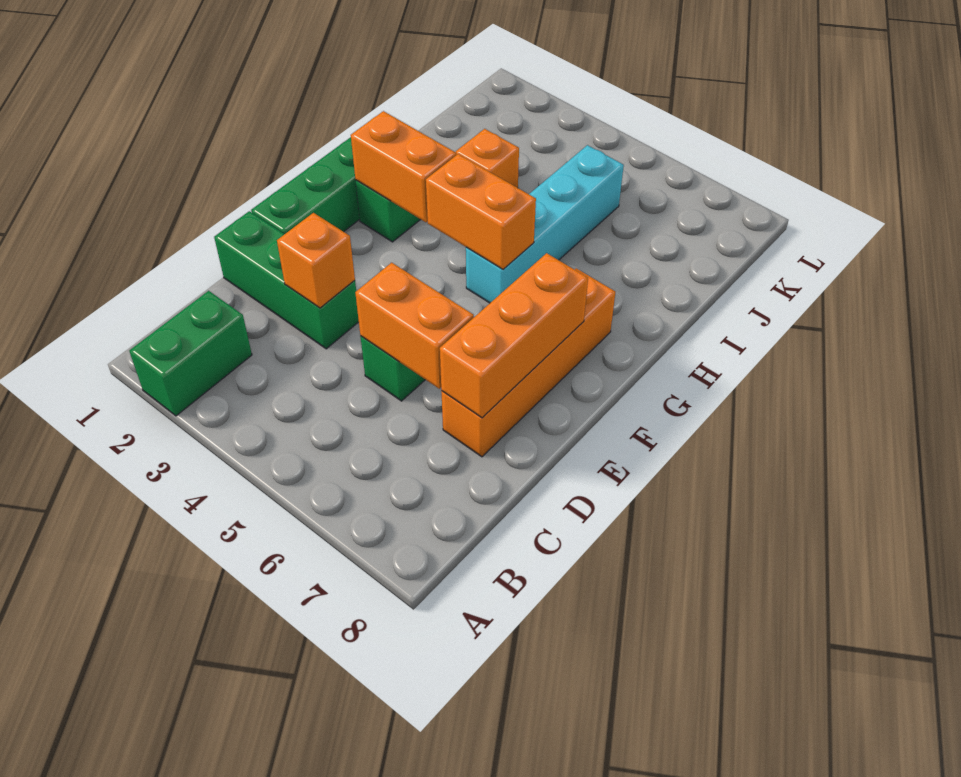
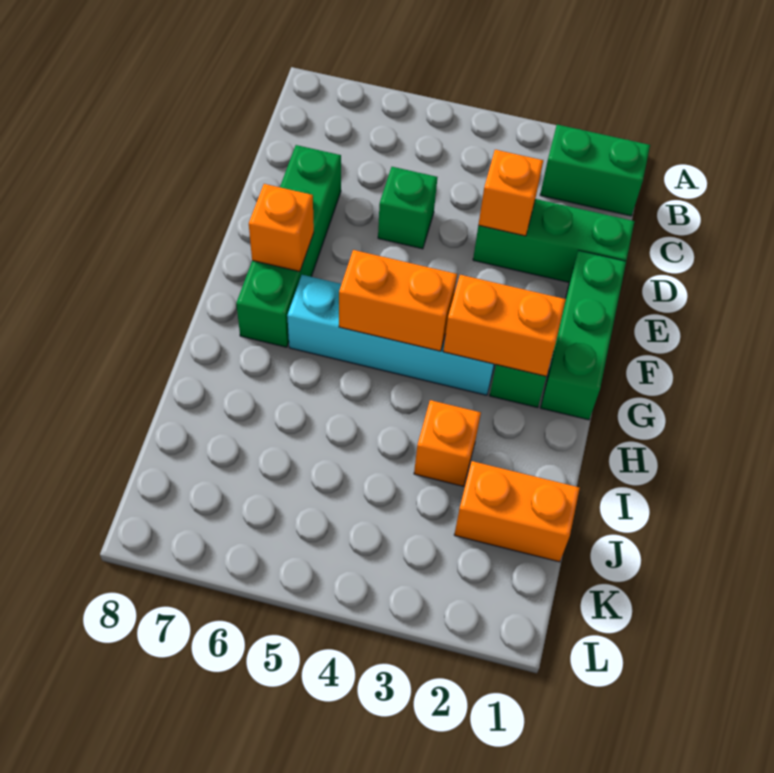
green brick A2:B2 level 1 -> green brick B1:B2 level 1
orange brick D5:D6 level 2 -> orange brick J1:J2 level 1
orange brick D7:G7 level 1 -> green brick D7:G7 level 1
orange brick D7:F7 level 2 -> orange brick F7 level 2
cyan brick G5:J5 level 1 -> cyan brick G3:G6 level 1

